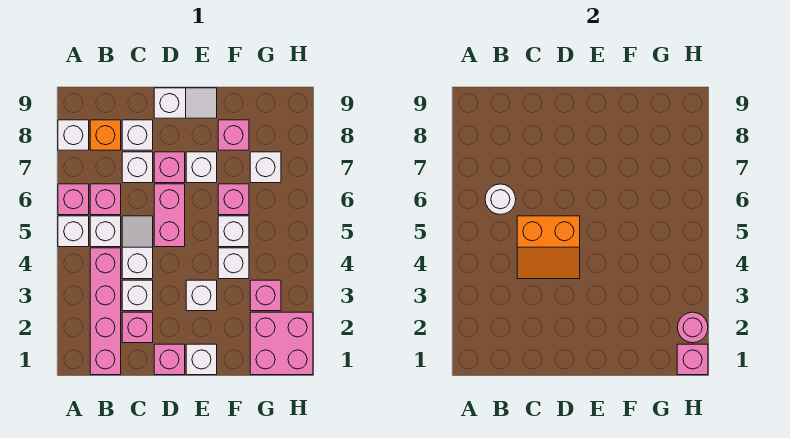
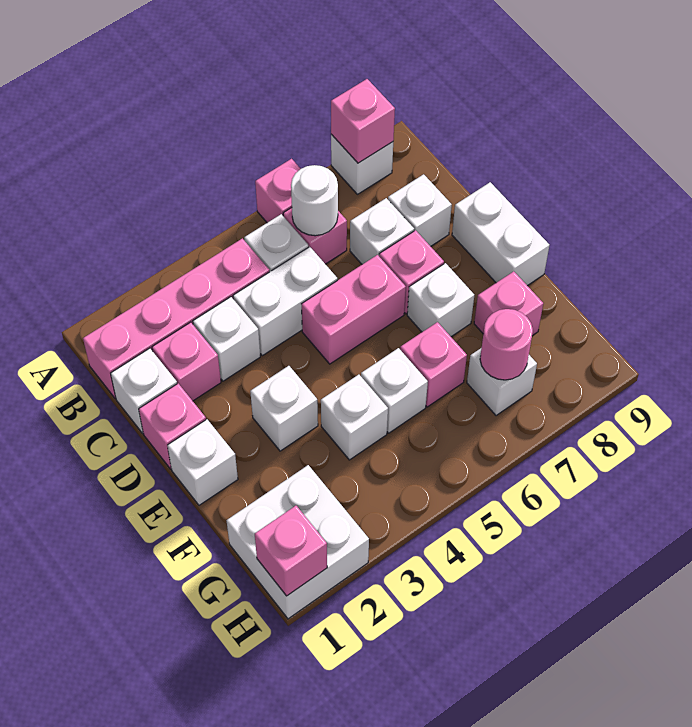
white brick A5 level 1 -> white brick C1 level 1
orange brick B8 level 1 -> none
white slope C4:C5 level 1 top 4 -> white brick C4:C5 level 1
orange slope C4:D5 level 2 top 5 -> none
white slope D9:E9 level 1 top D -> white brick D9:E9 level 1
pink brick G1:H2 level 1 -> white brick G1:H2 level 1
pink brick G3 level 1 -> pink brick A8 level 2
pink round brick H2 level 2 -> pink round brick G7 level 2

